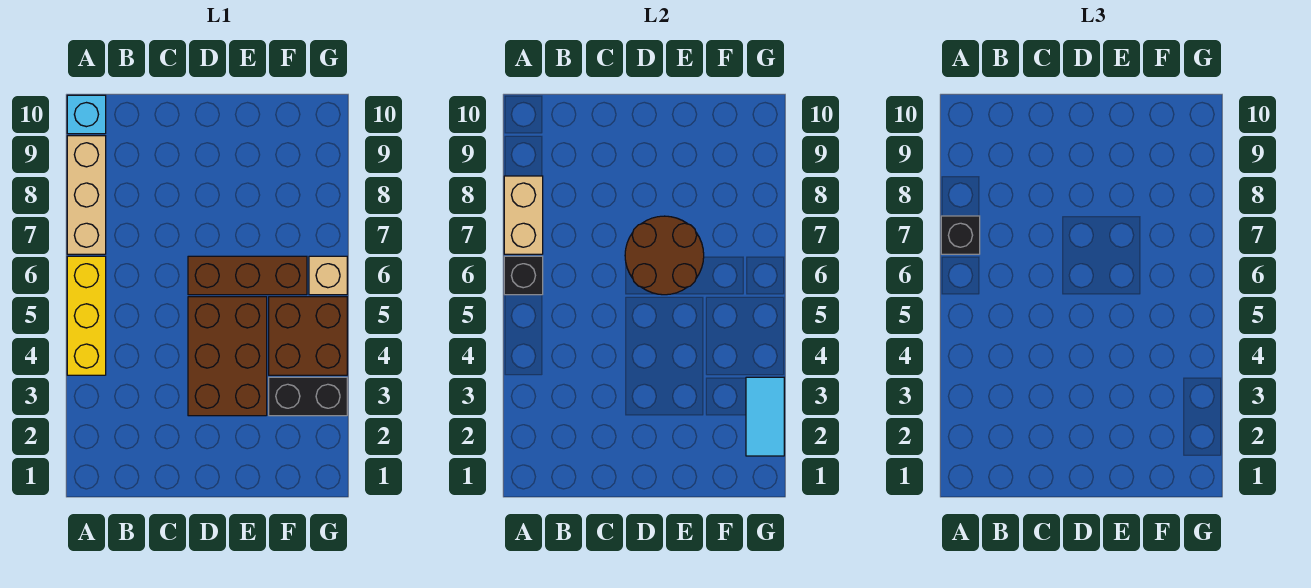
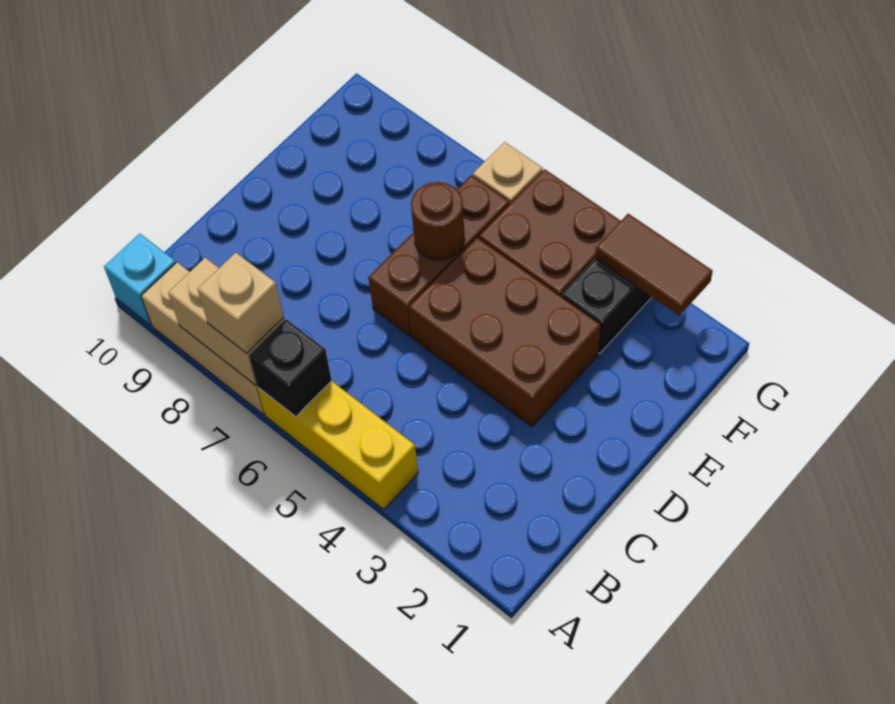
black brick A7 level 3 -> tan brick A7 level 3
brown round brick D6:E7 level 2 -> brown round brick E6 level 2
cyan tile G2:G3 level 2 -> brown tile G2:G3 level 2

